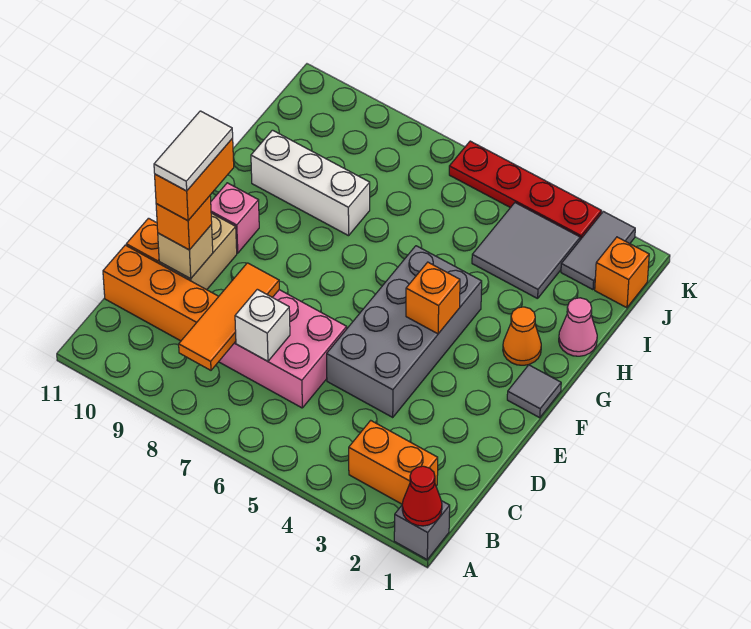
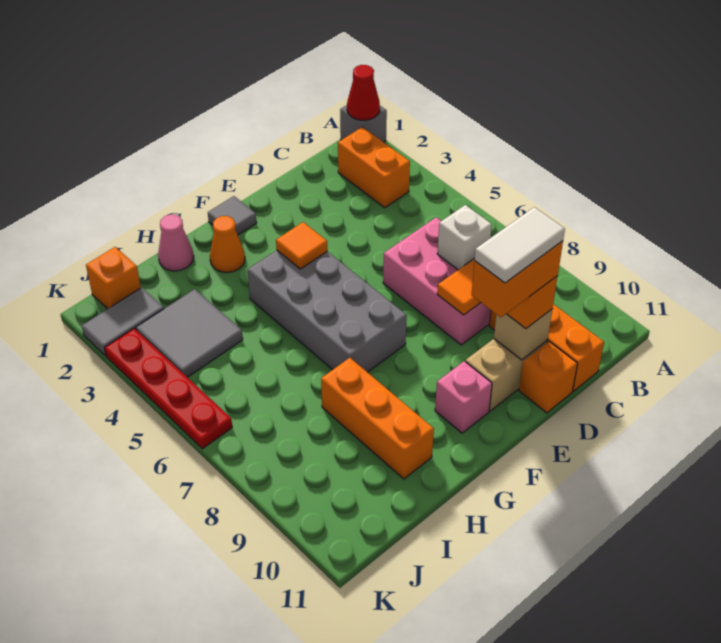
grey brick D4:G5 level 1 -> grey brick F4:G7 level 1
orange brick F4 level 2 -> orange tile F4 level 2
white brick H8:H10 level 1 -> orange brick H8:H10 level 1

